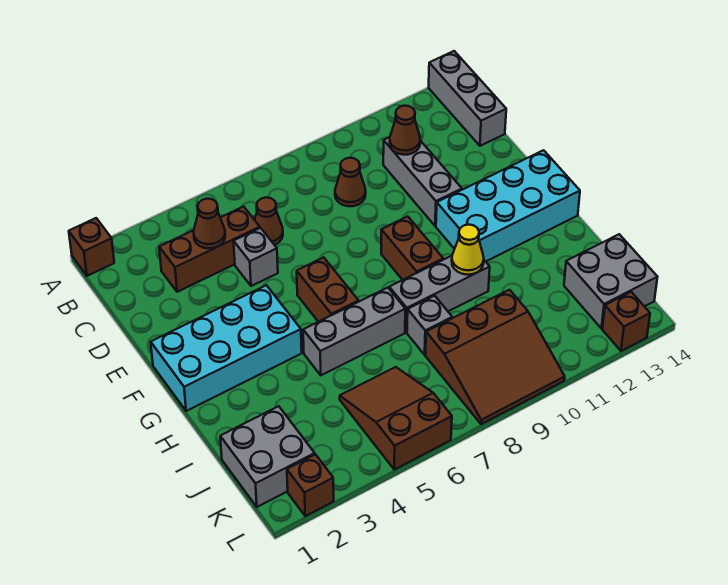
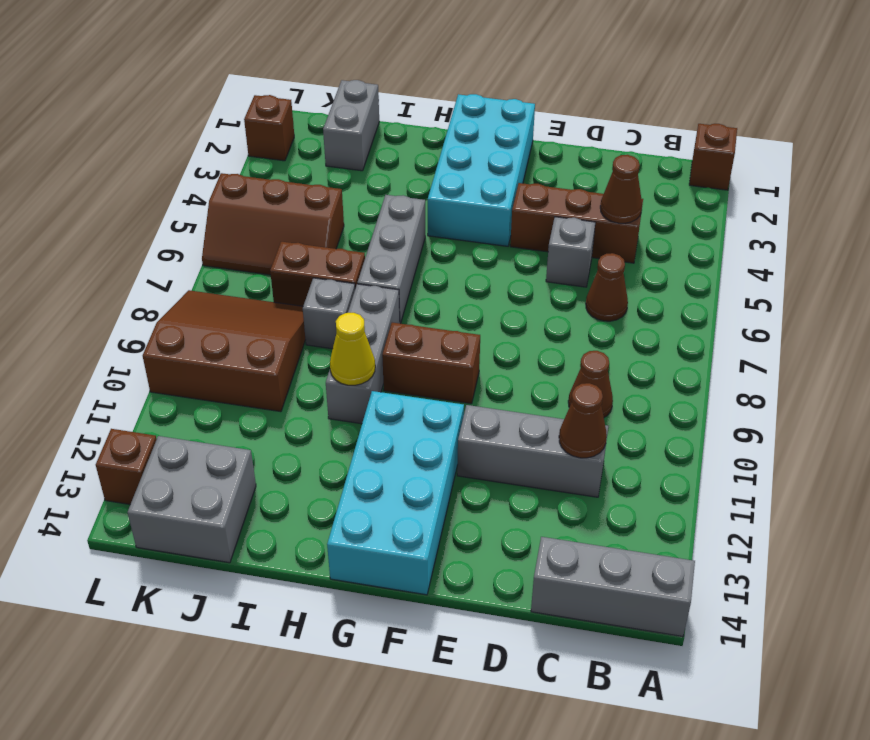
brown brick C3:C5 level 1 -> brown brick C4:E4 level 1
brown brick F6:G6 level 1 -> brown brick I7:J7 level 1
grey brick J1:K2 level 1 -> grey brick J1:J2 level 1
brown slope J5:L6 level 1 top L -> brown slope J5:L6 level 1 top 5
brown slope J8:L10 level 1 top J -> brown slope J8:L10 level 1 top 10

